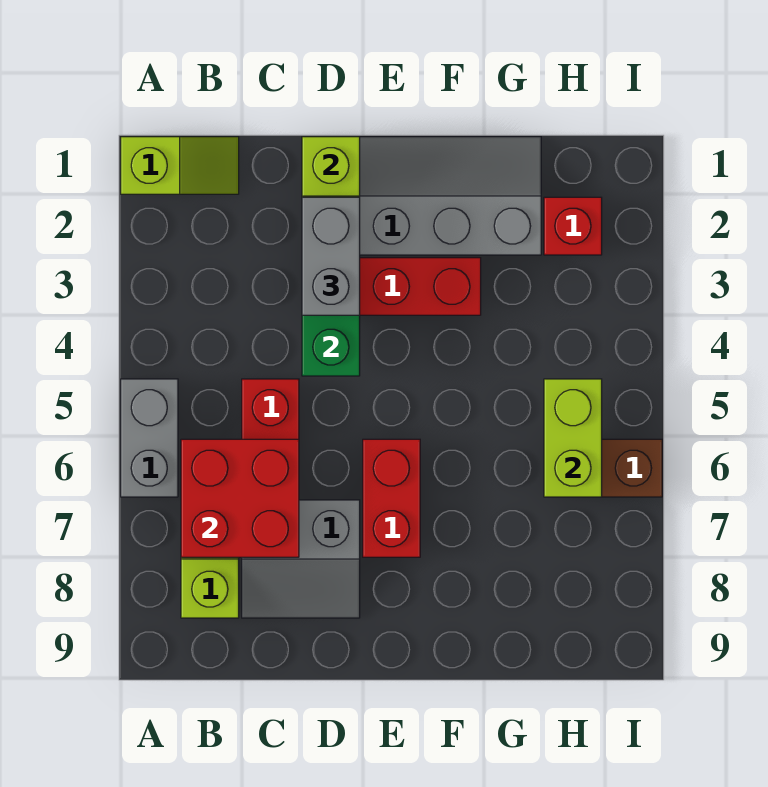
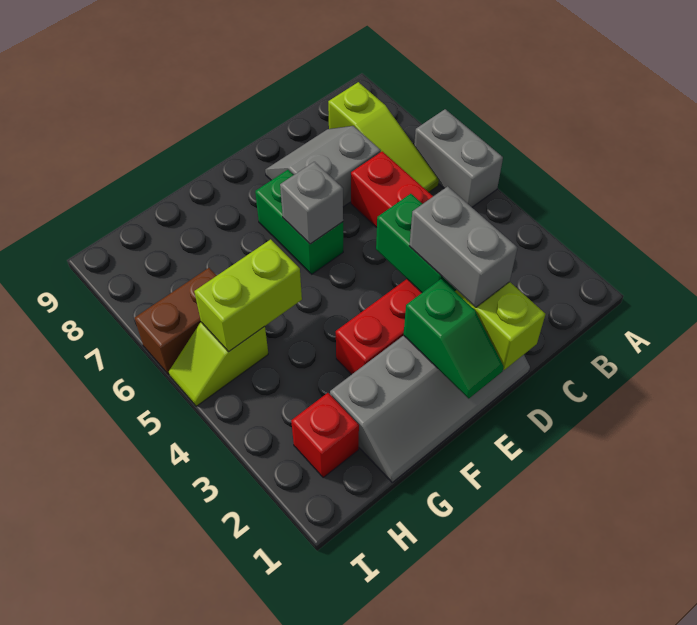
lime slope A1:B1 level 1 top A -> lime slope H5:I5 level 1 top H
red brick B6:C7 level 2 -> none
none -> green slope E1:E2 level 2 top 2
red brick E6:E7 level 1 -> green brick E6:E7 level 1
none -> grey brick E6 level 2
lime brick H5:H6 level 2 -> lime brick G5:H5 level 2

